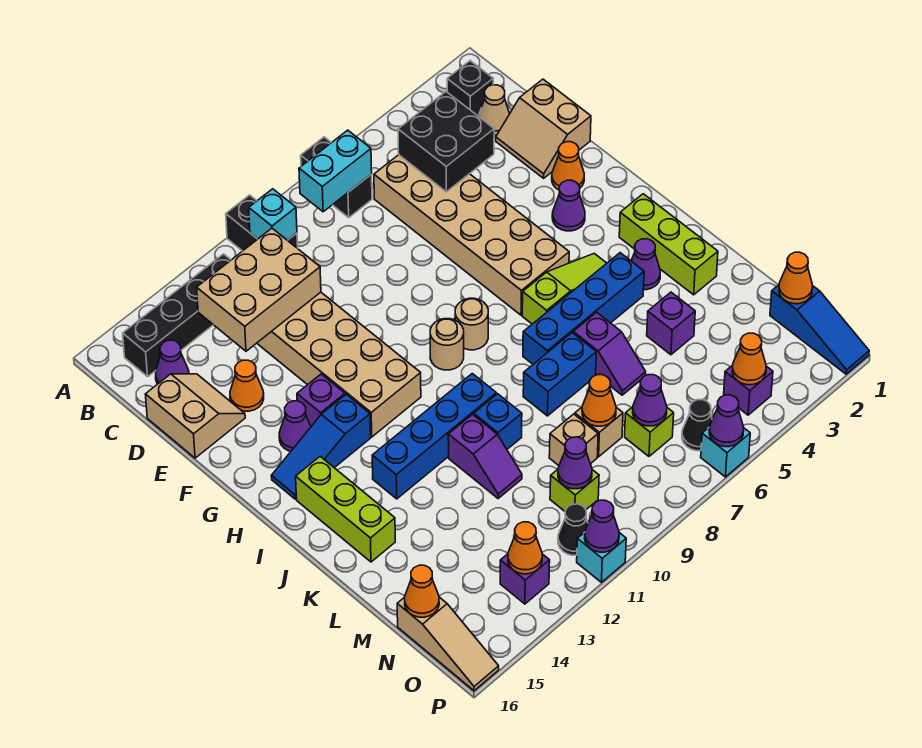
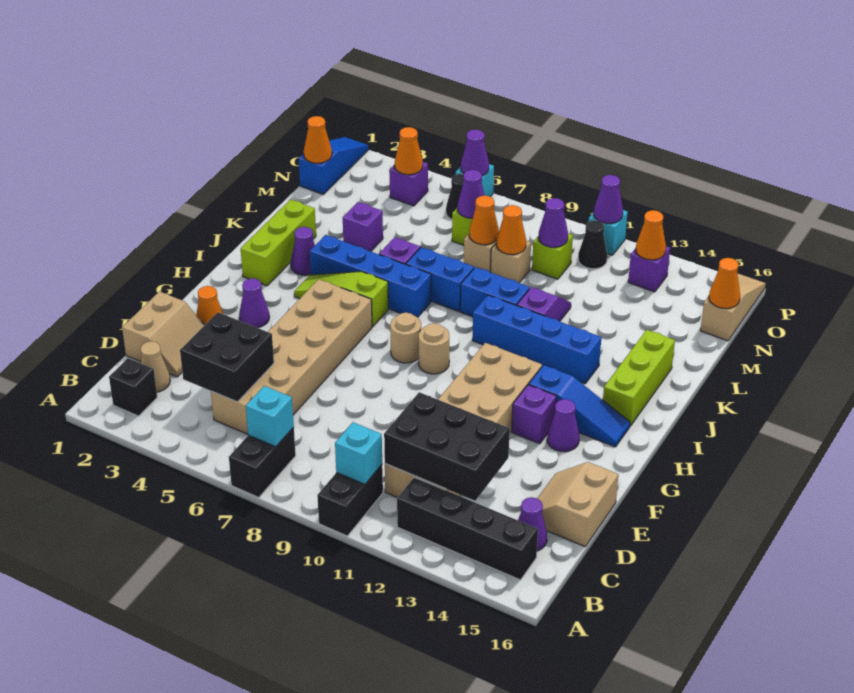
cyan brick B7:B8 level 2 -> cyan brick B7 level 2
tan brick C11:D13 level 2 -> black brick C11:D13 level 2
orange cone E14 level 1 -> orange cone M9 level 2
blue brick K10 level 1 -> blue brick K9:K10 level 1

